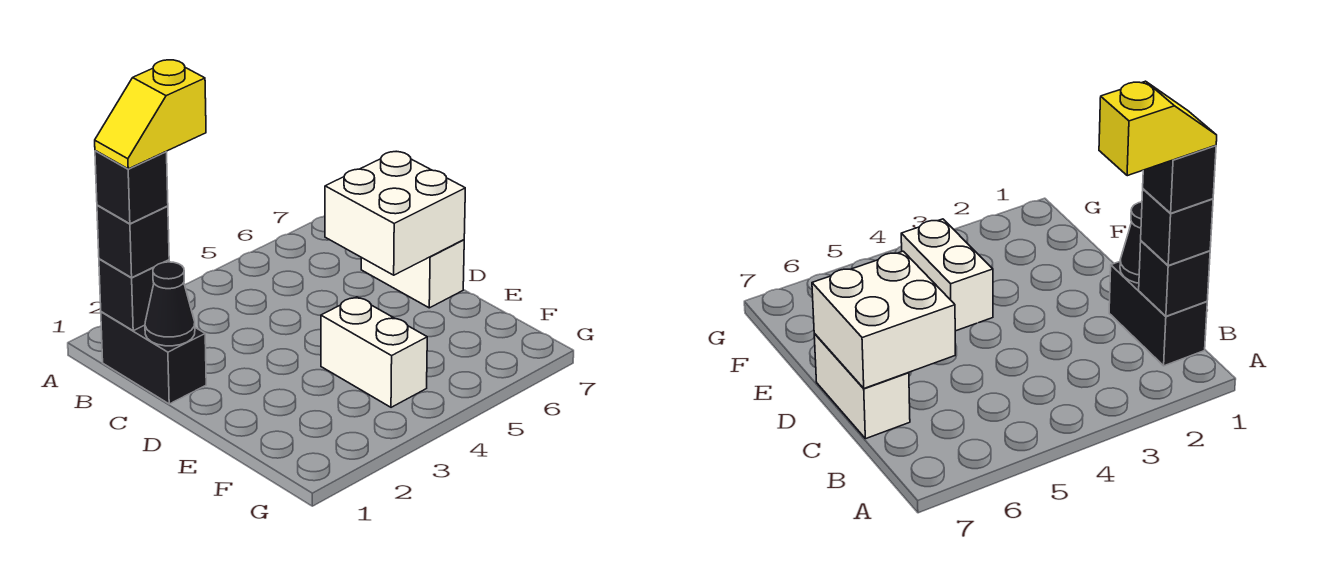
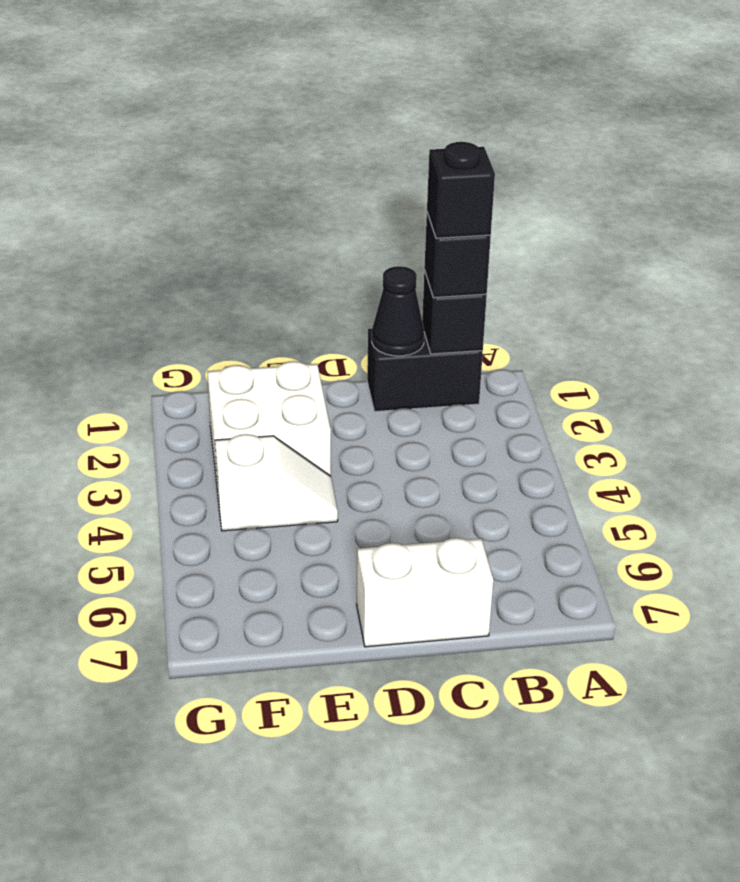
yellow slope B1:B2 level 5 top 2 -> none
white brick C6:D7 level 2 -> white brick E2:F3 level 1
white brick E4:F4 level 1 -> white slope E4:F4 level 1 top F

